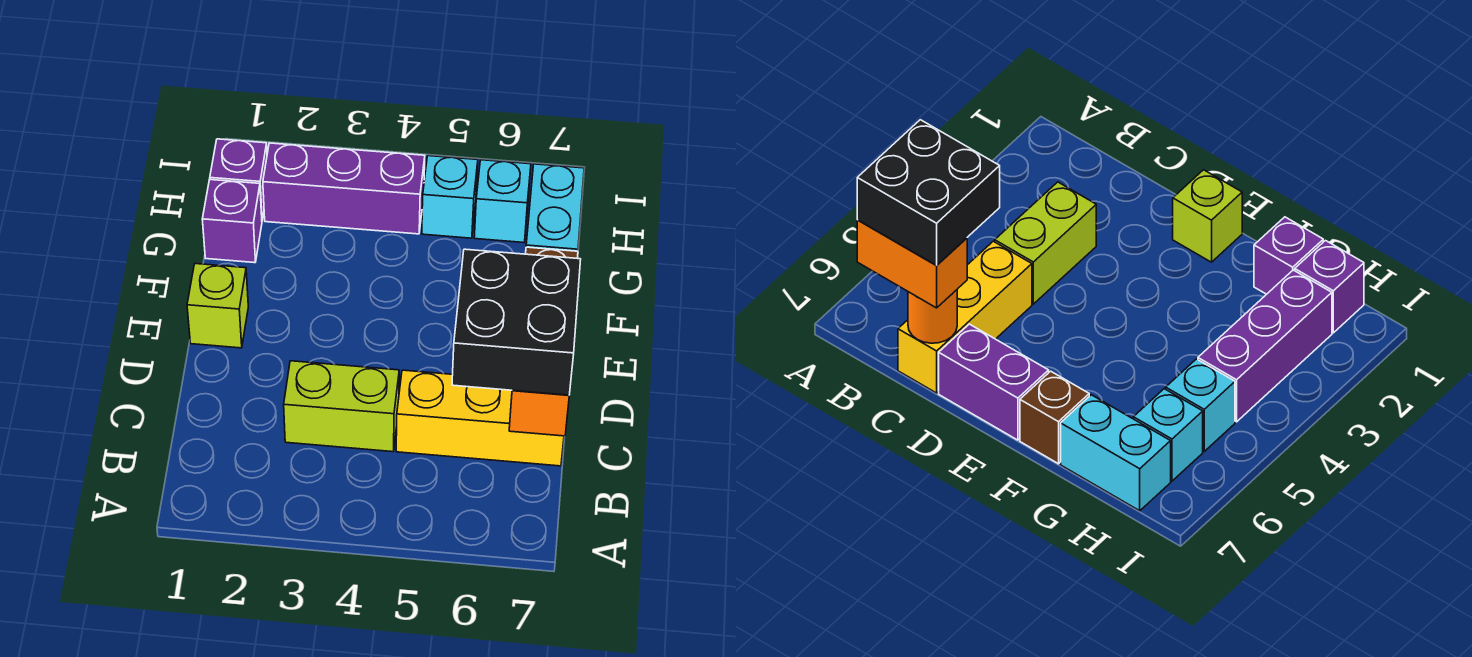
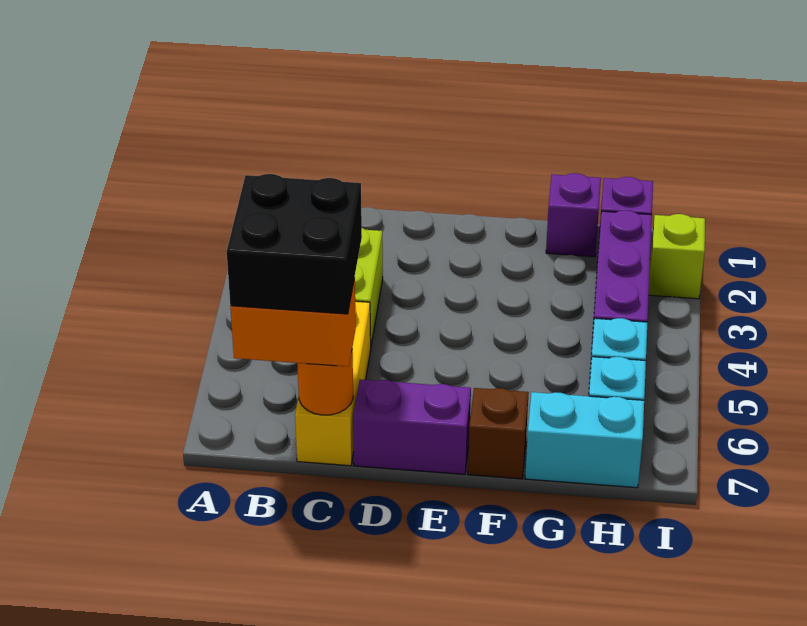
lime brick E1 level 1 -> lime brick I2 level 1

